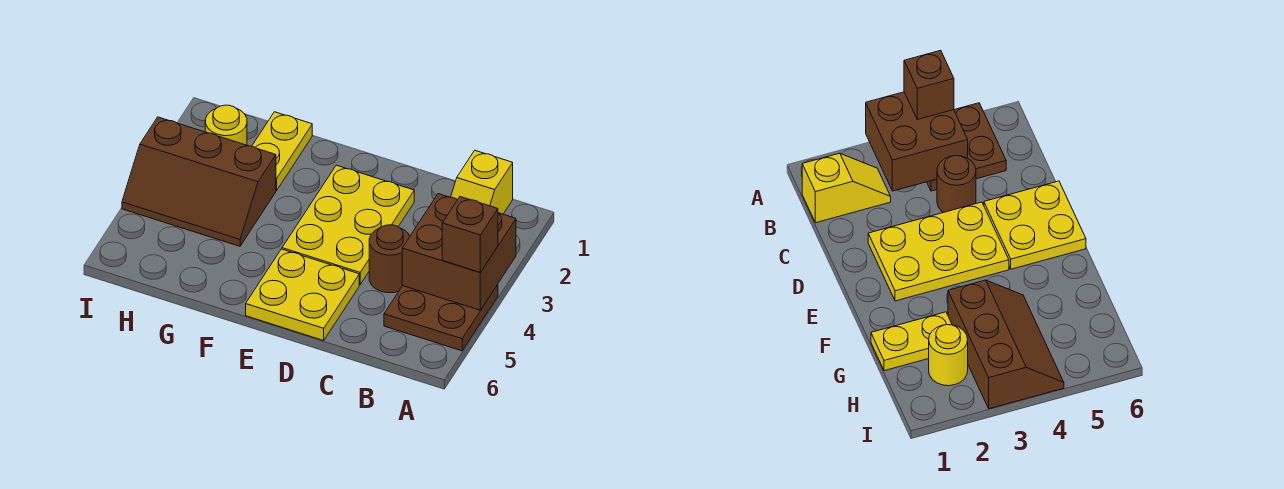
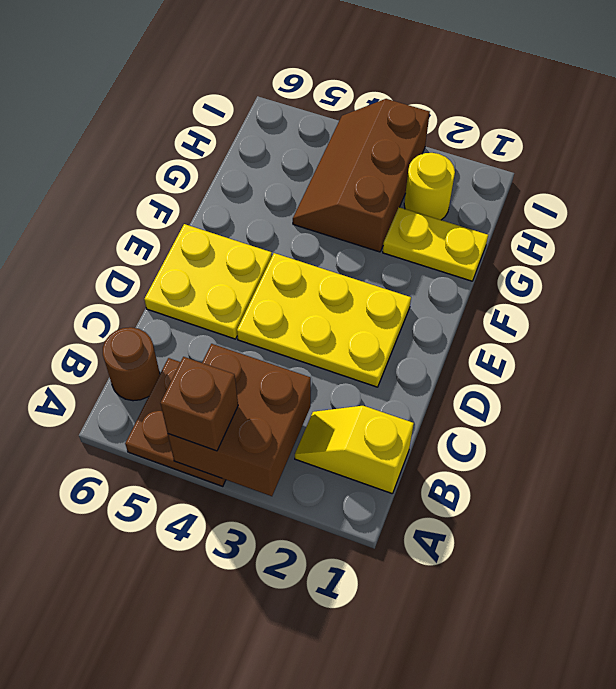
brown round brick C4 level 1 -> brown round brick B6 level 1

